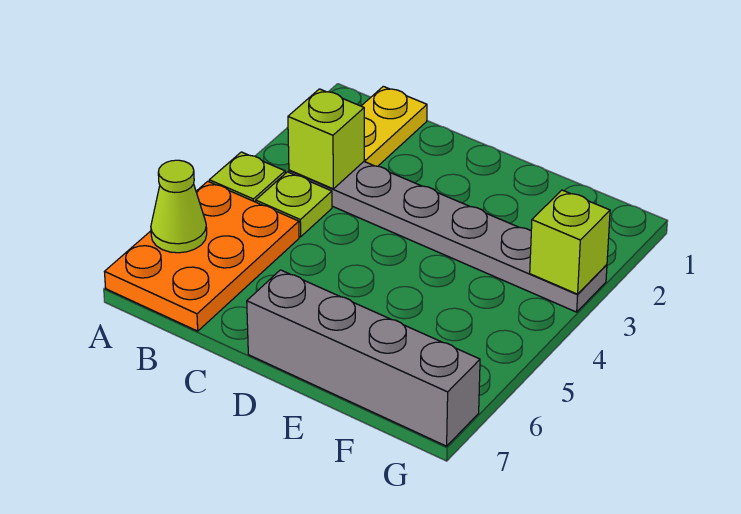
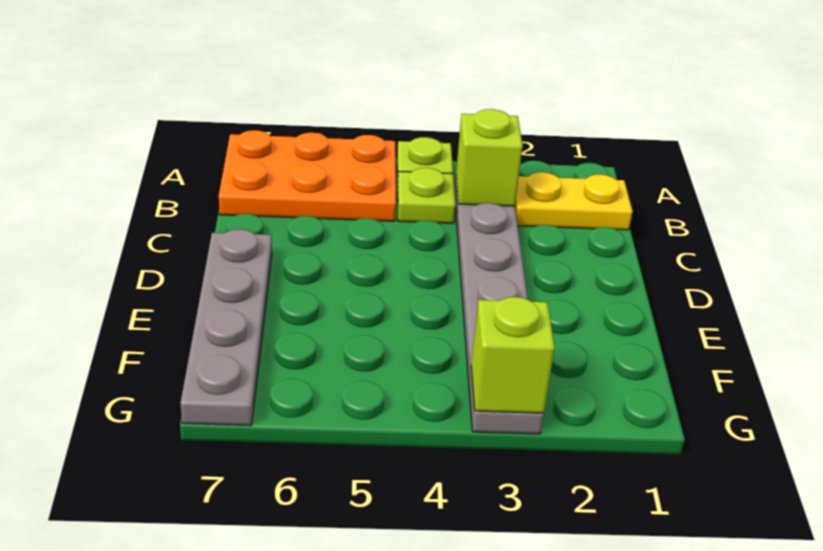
lime cone A6 level 2 -> none
grey brick D7:G7 level 1 -> grey plate D7:G7 level 1

